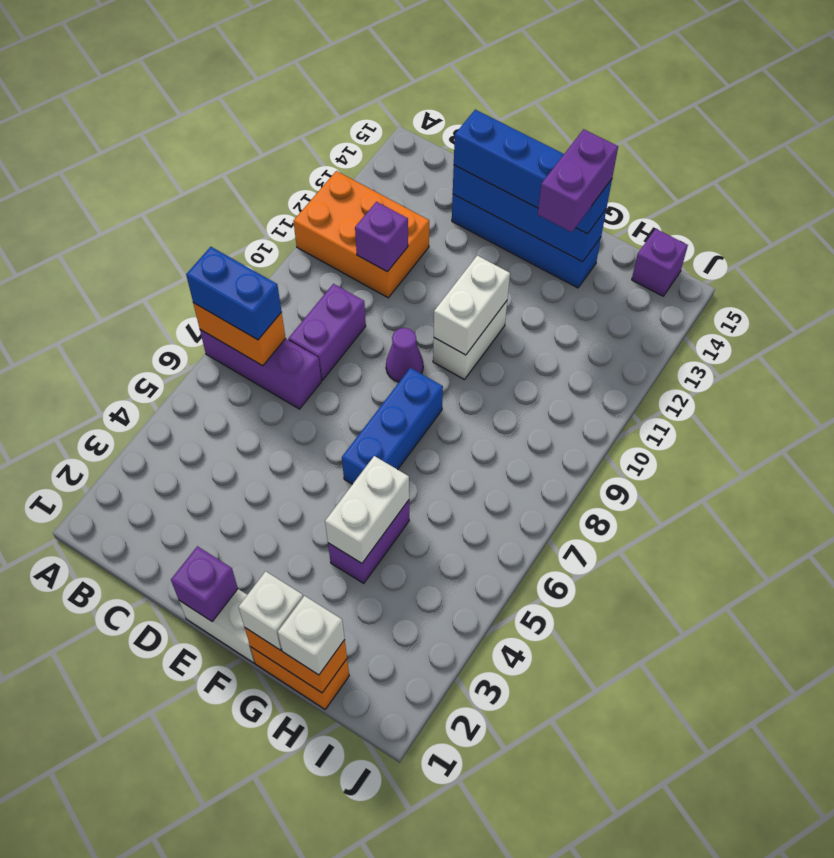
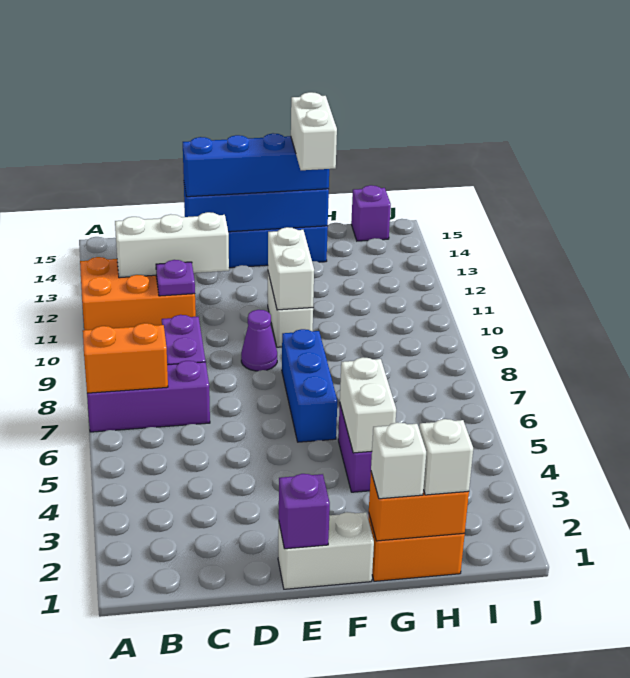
blue brick A7:B7 level 3 -> none
none -> white brick B12:D12 level 2
purple brick C11 level 2 -> purple plate C11 level 2
purple brick G13:G14 level 4 -> white brick G13:G14 level 4

